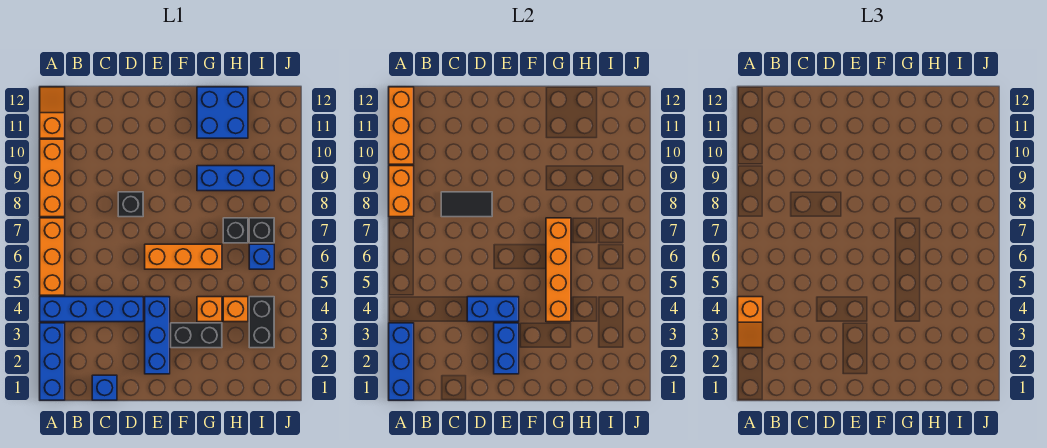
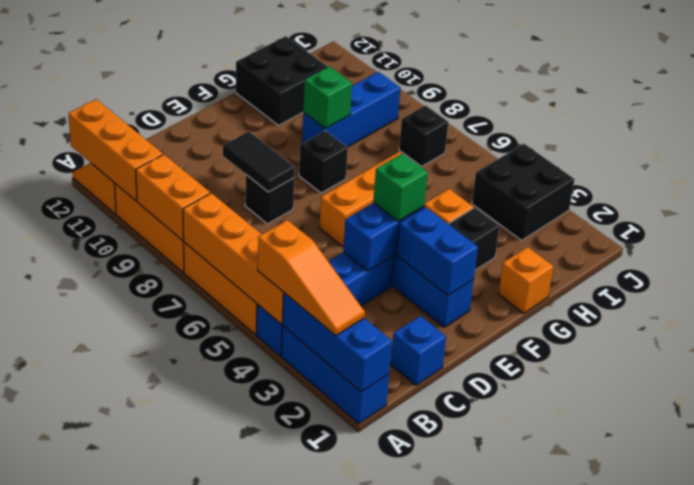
orange slope A3:A4 level 3 top 4 -> orange slope A2:A4 level 3 top 4
black tile C8:D8 level 2 -> black tile D8:D9 level 2
none -> green brick E4 level 3
orange brick G4:G7 level 2 -> orange brick A4:A7 level 2
none -> green brick G9 level 2
blue brick G11:H12 level 1 -> black brick G11:H12 level 1
orange brick H4 level 1 -> orange brick G1 level 1
black brick H7 level 1 -> black brick F8 level 1
black brick I3:I4 level 1 -> black brick I3:J4 level 1
blue brick I6 level 1 -> none

